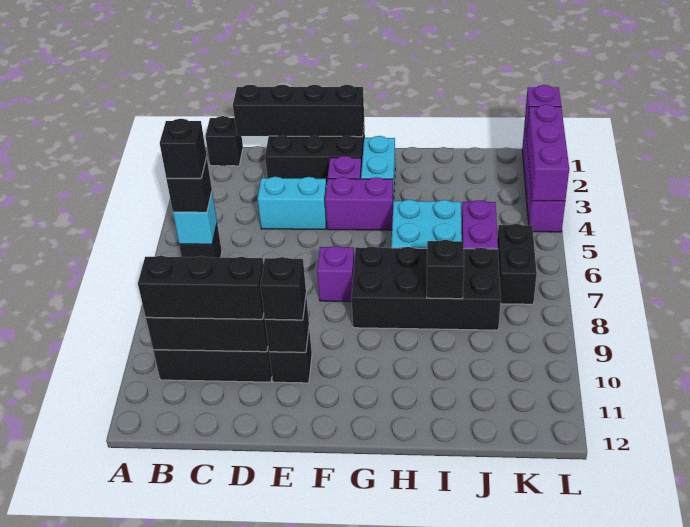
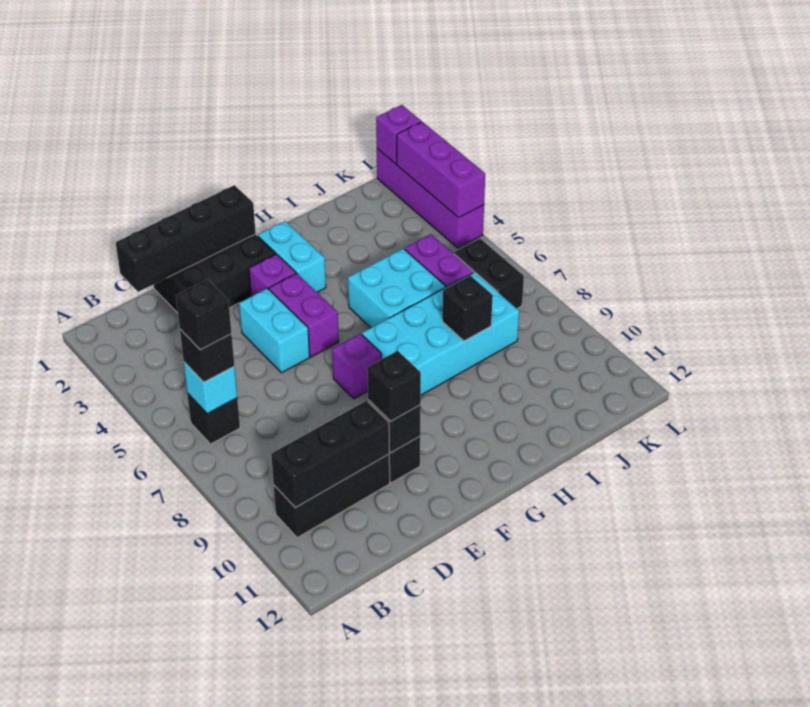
black brick B1 level 1 -> none
black brick B10:D10 level 3 -> none
cyan brick D4:E4 level 1 -> cyan brick E4:E5 level 1
purple brick F4:G4 level 1 -> purple brick F4:F5 level 1
black brick G7:J8 level 1 -> cyan brick G7:J8 level 1

